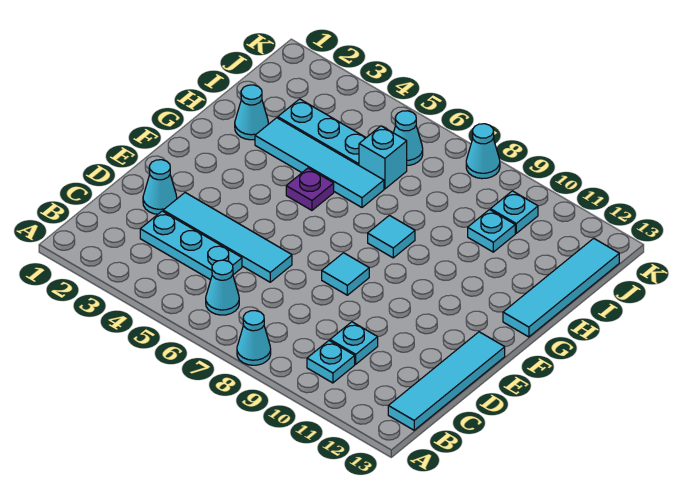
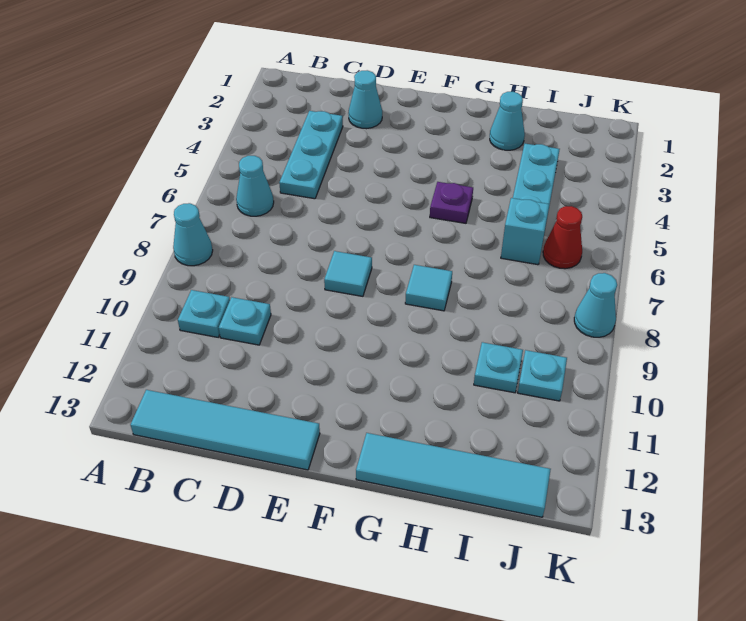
cyan tile D3:D6 level 1 -> none
cyan tile H3:H6 level 1 -> none
cyan cone J6 level 1 -> red cone J6 level 1

